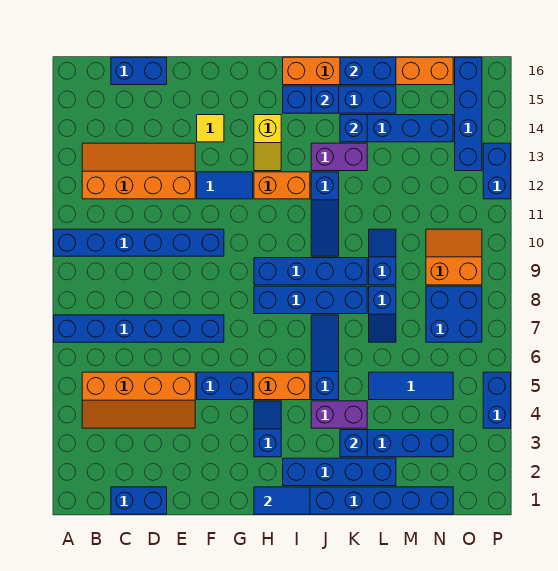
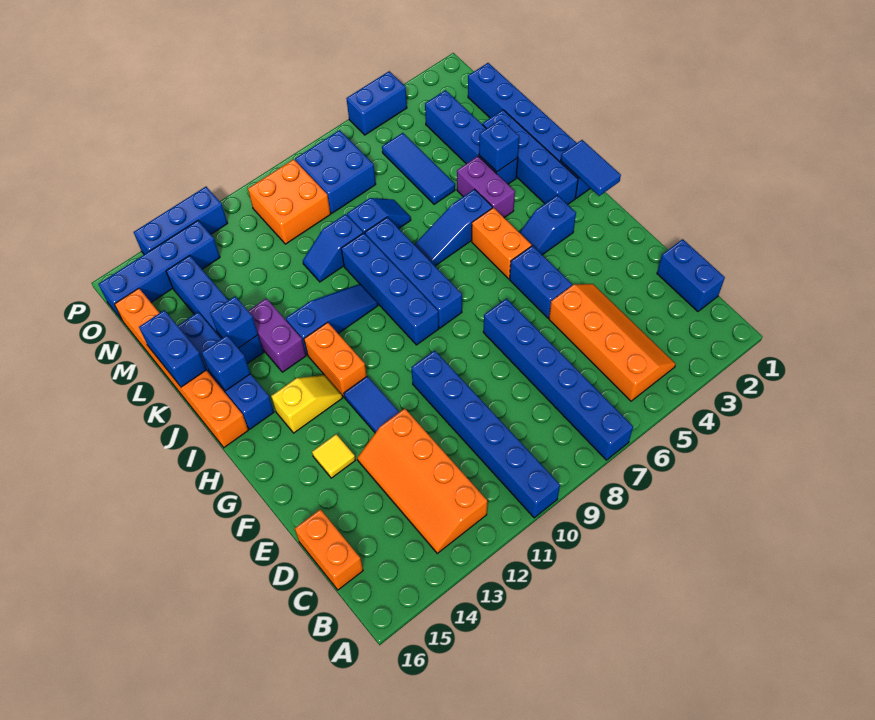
blue brick C16:D16 level 1 -> orange brick C16:D16 level 1
orange slope N9:O10 level 1 top 9 -> orange brick N9:O10 level 1
blue brick P12:P13 level 1 -> blue brick P12:P14 level 1

